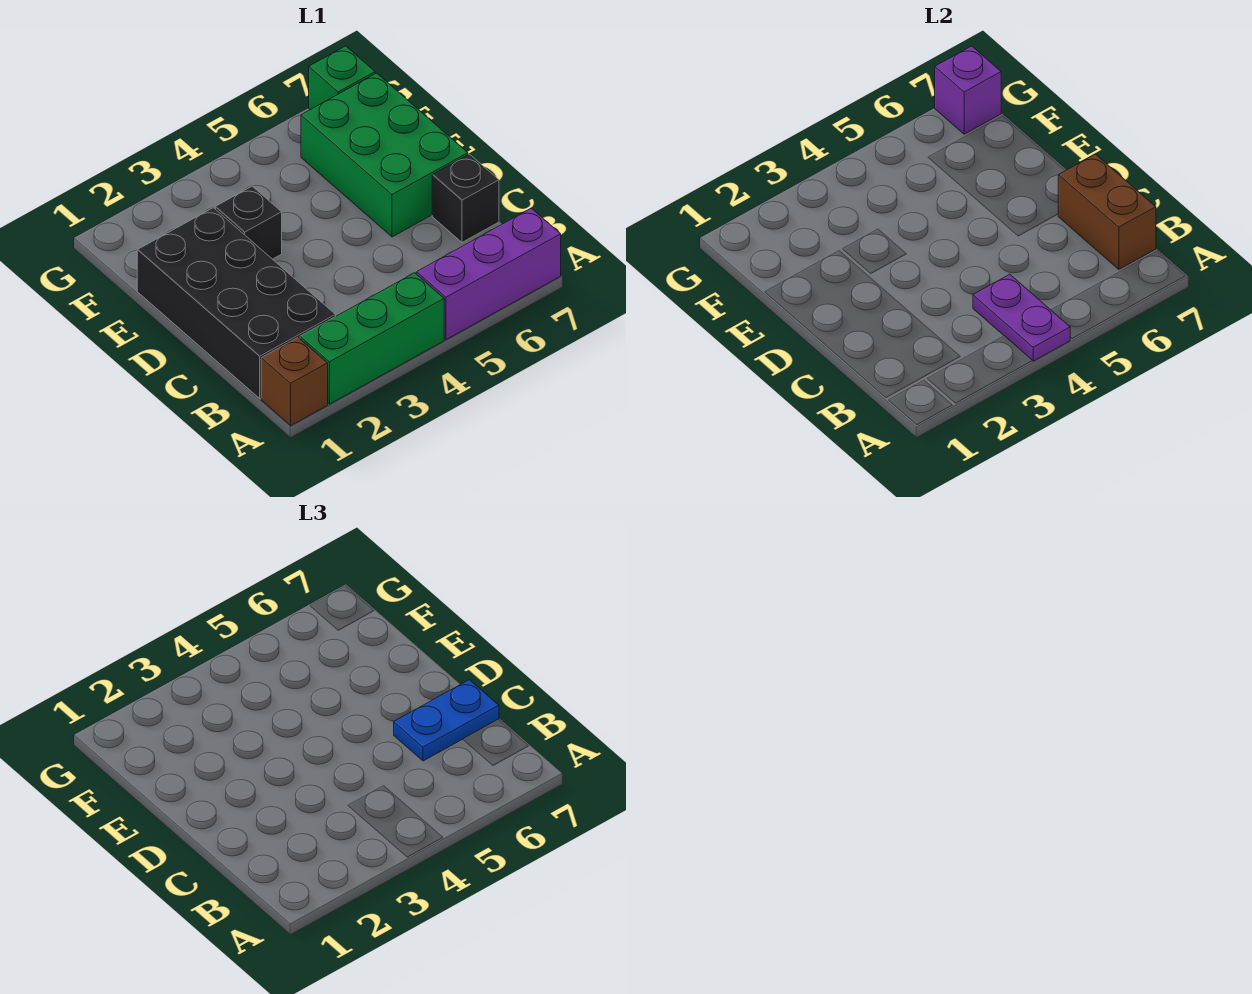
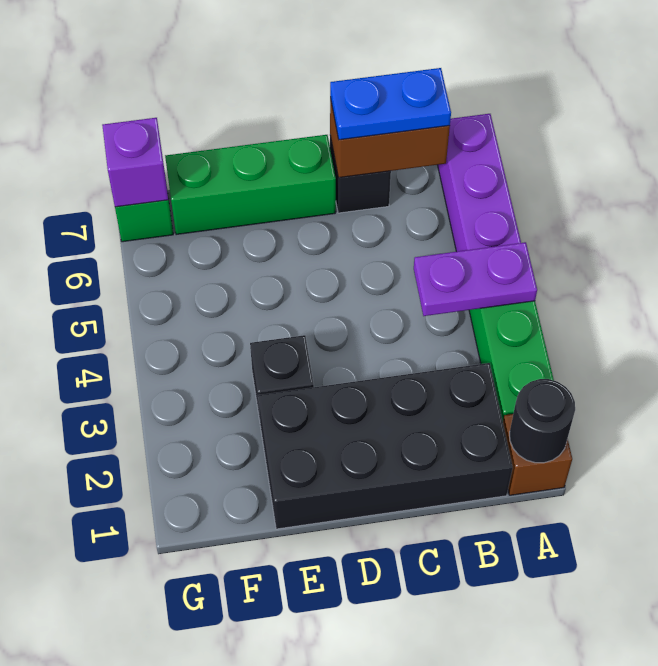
none -> black round brick A1 level 2
blue plate C6:C7 level 3 -> blue plate B7:C7 level 3
green brick D6:F7 level 1 -> green brick D7:F7 level 1

